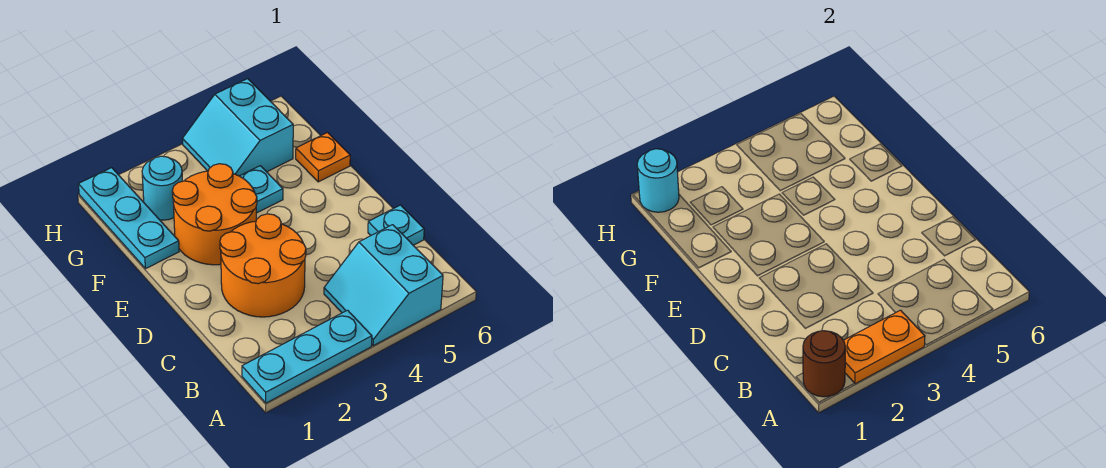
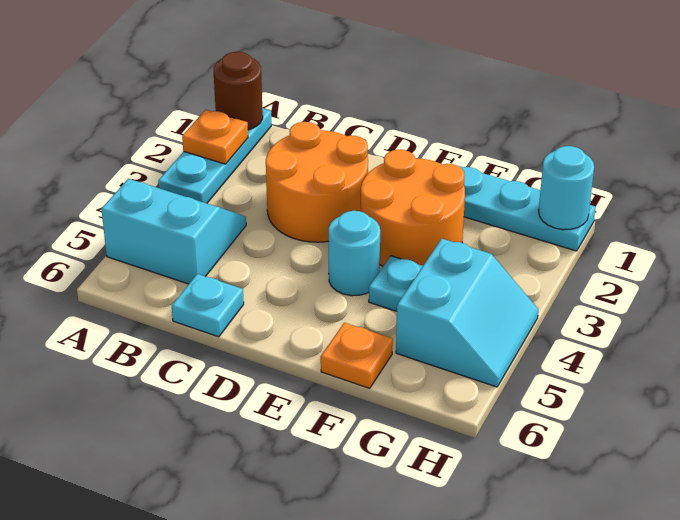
orange plate A2:A3 level 2 -> orange plate A2 level 2
cyan round brick G2 level 1 -> cyan round brick E4 level 1
cyan slope G4:H5 level 1 top 5 -> cyan slope G4:H5 level 1 top G

